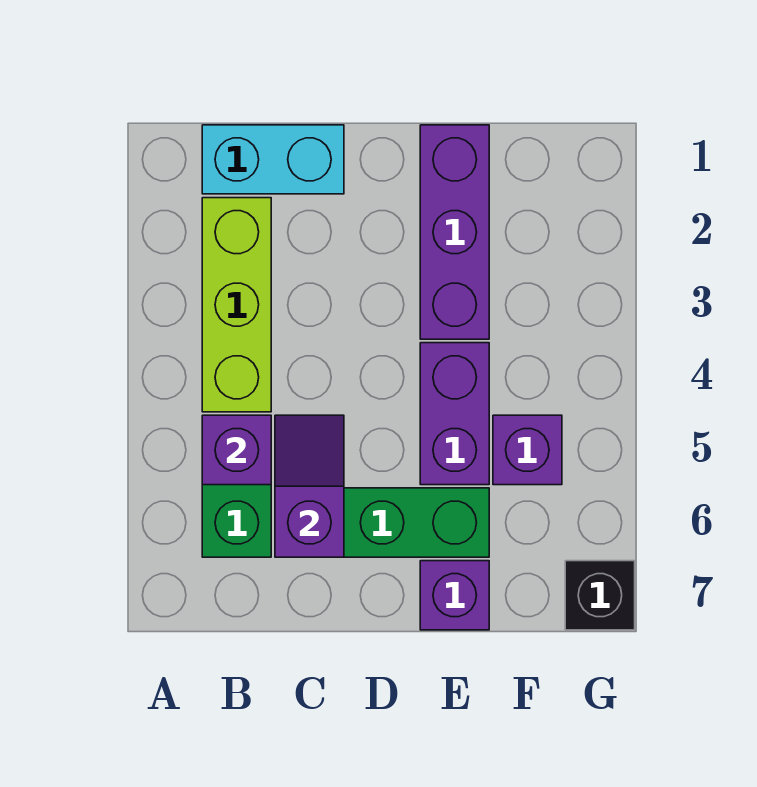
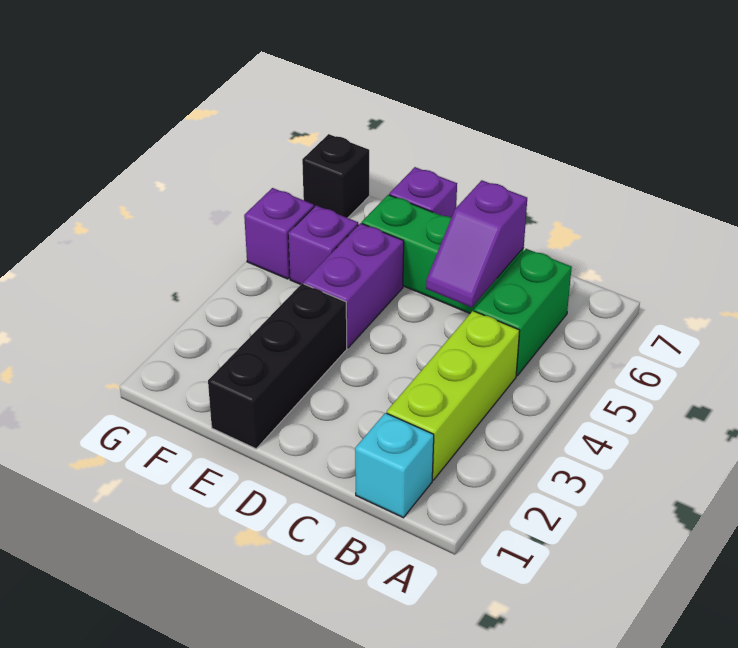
cyan brick B1:C1 level 1 -> cyan brick B1 level 1
purple brick B5 level 2 -> purple brick G5 level 1
purple brick E1:E3 level 1 -> black brick E1:E3 level 1

